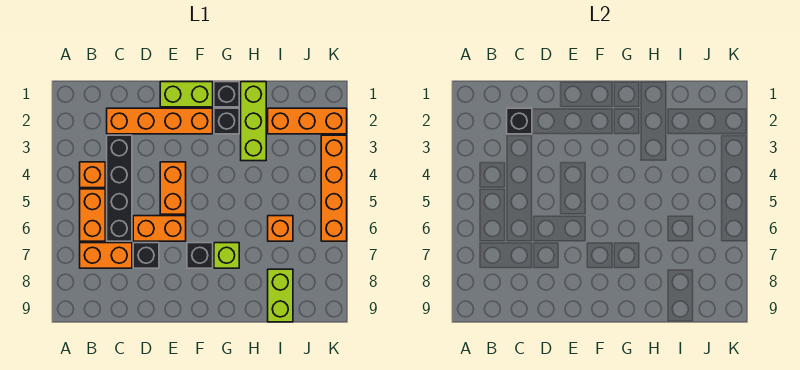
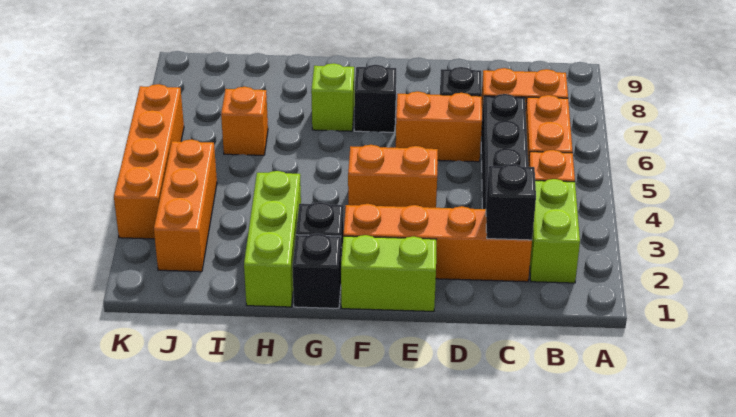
orange brick E4:E5 level 1 -> orange brick E4:F4 level 1
orange brick I2:K2 level 1 -> orange brick J2:J4 level 1
lime brick I8:I9 level 1 -> lime brick B2:B3 level 1

